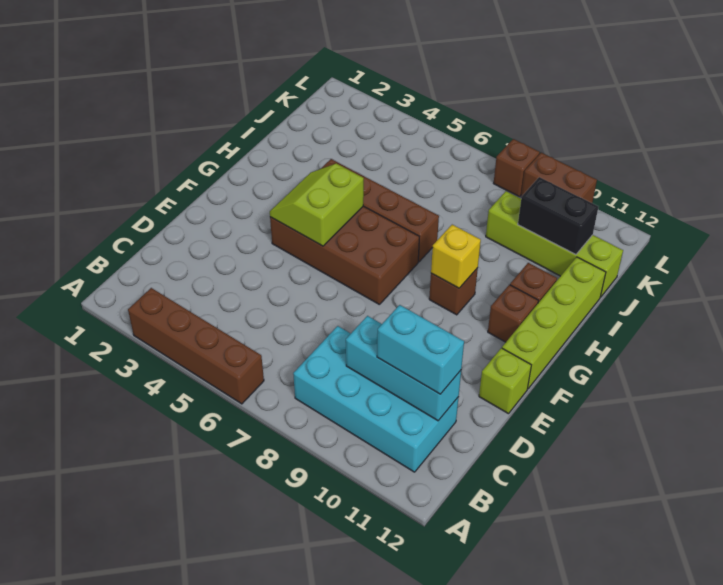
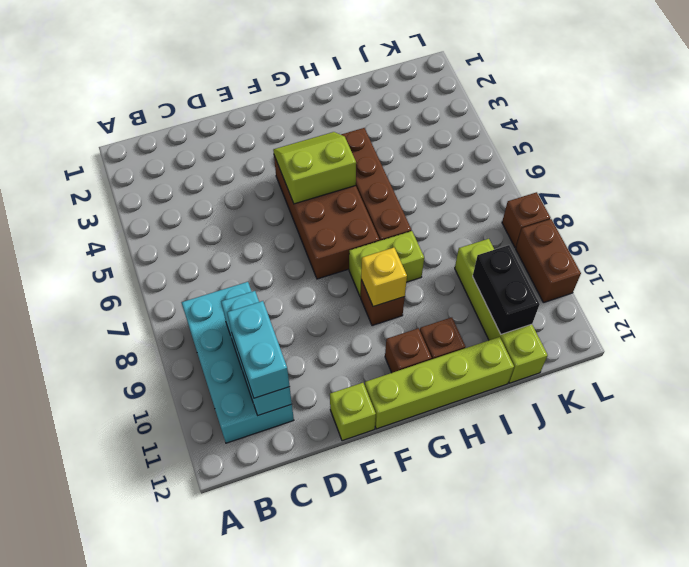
brown brick A3:A6 level 1 -> none
none -> lime brick G8:H8 level 1

